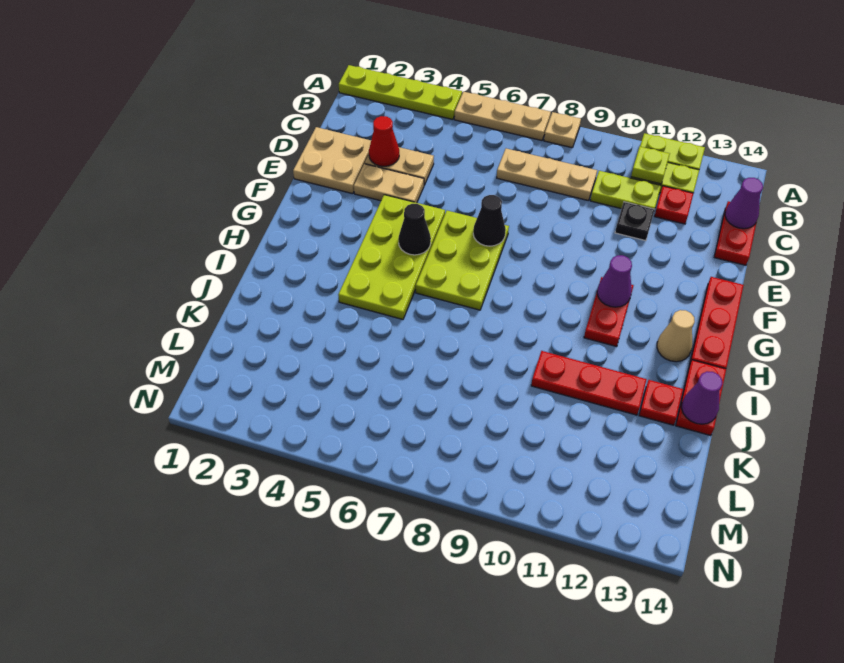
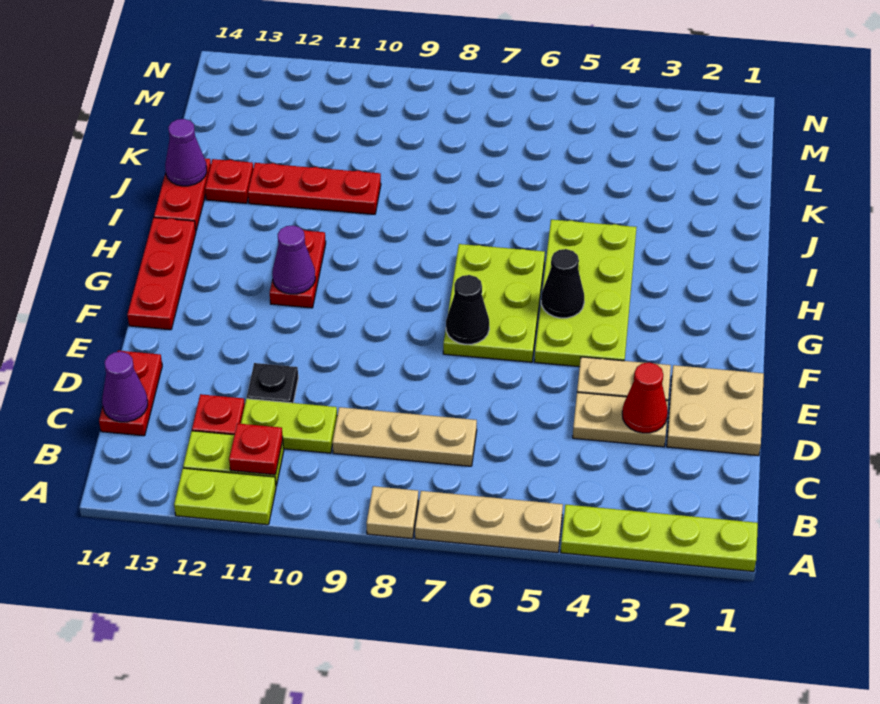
lime plate B11 level 2 -> red plate B11 level 2
tan cone H13 level 1 -> none

